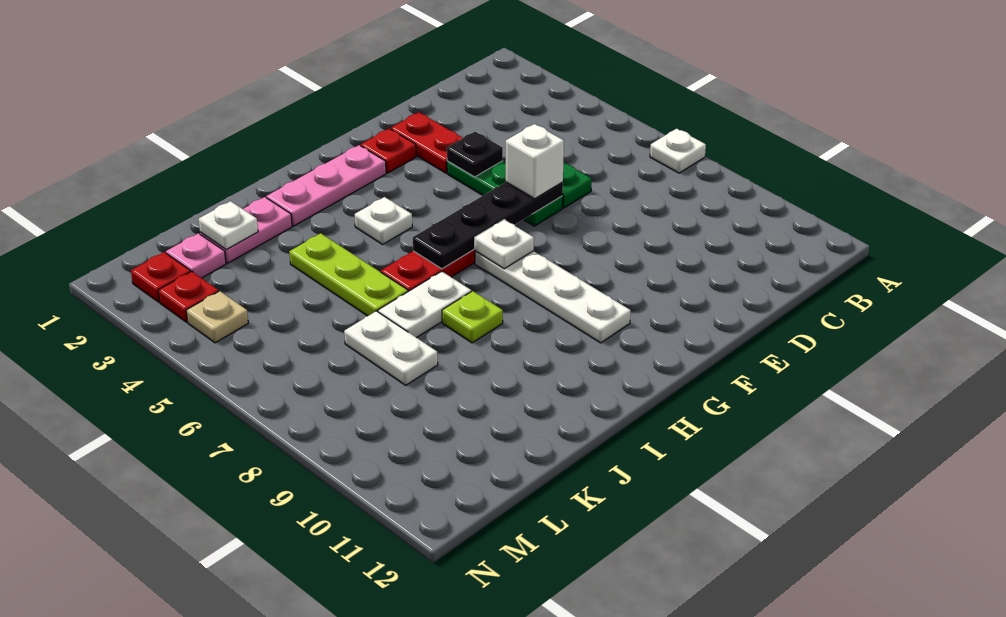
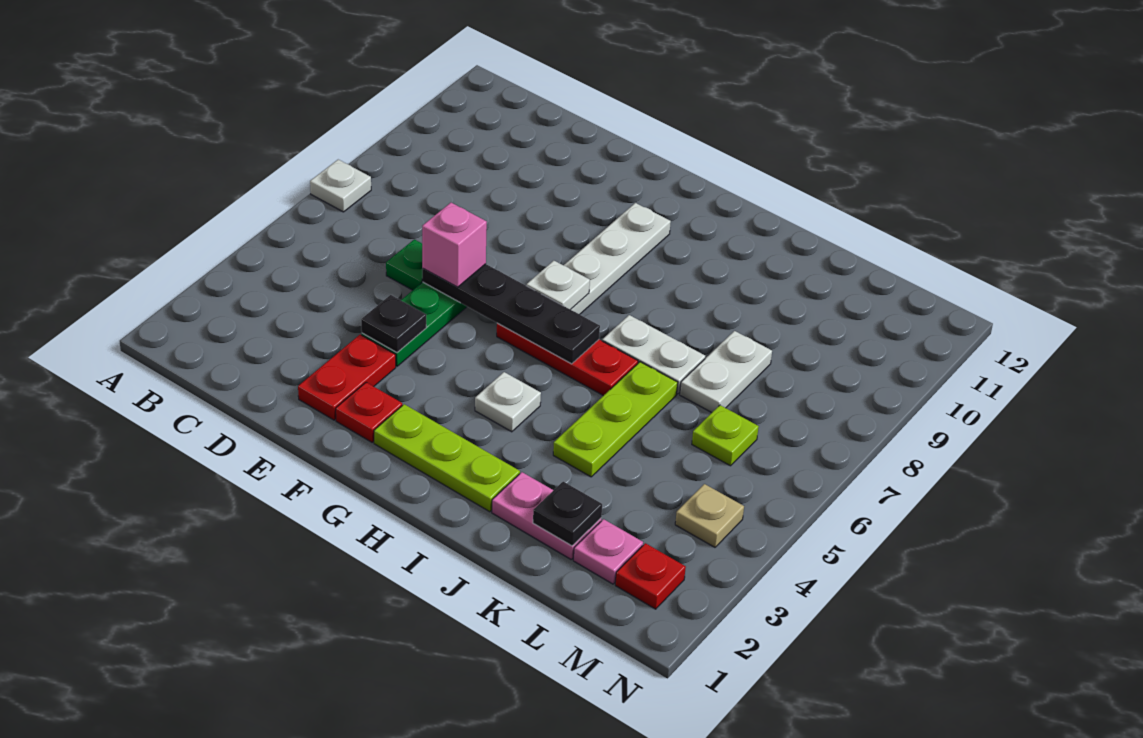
white brick E6 level 3 -> pink brick E6 level 3
pink plate G2:I2 level 1 -> lime plate G2:I2 level 1
lime plate I8 level 1 -> lime plate L6 level 1
white plate K2 level 2 -> black plate K2 level 2
red plate M3 level 1 -> none

